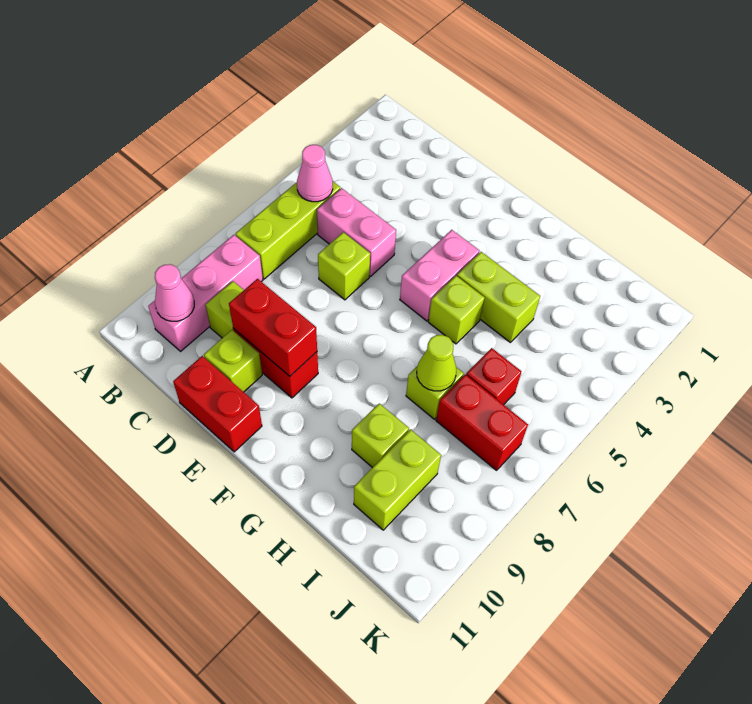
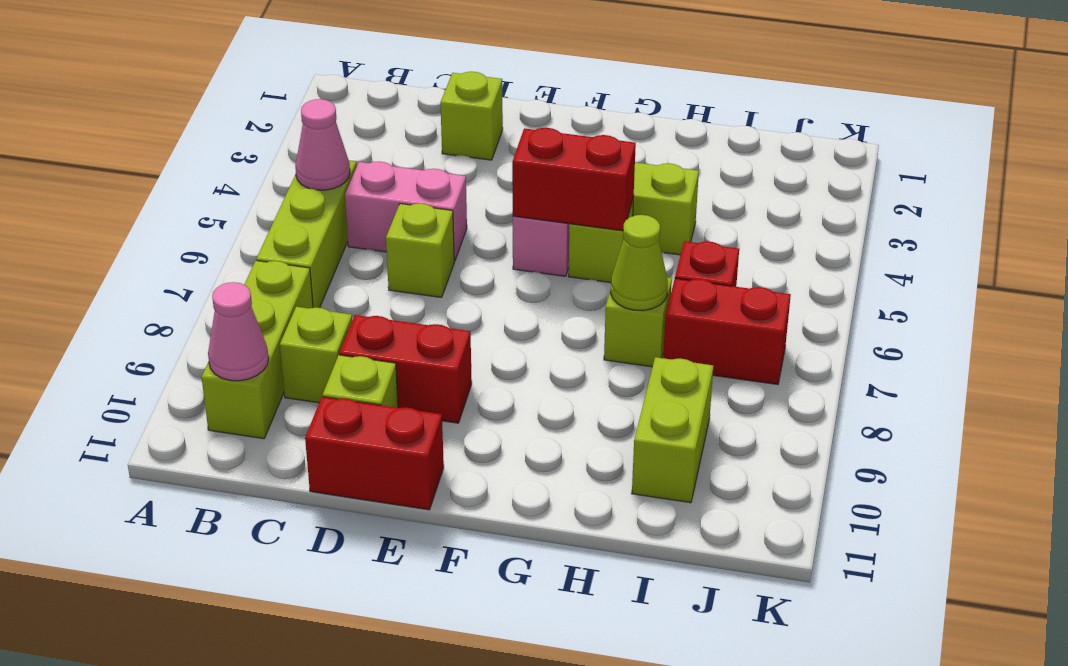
pink brick B8:B10 level 1 -> lime brick B8:B10 level 1
red brick D9:E9 level 2 -> red brick F5:G5 level 2
lime brick H9 level 1 -> lime brick D2 level 1

